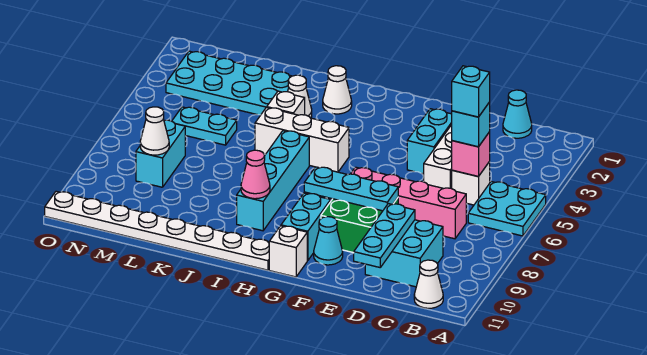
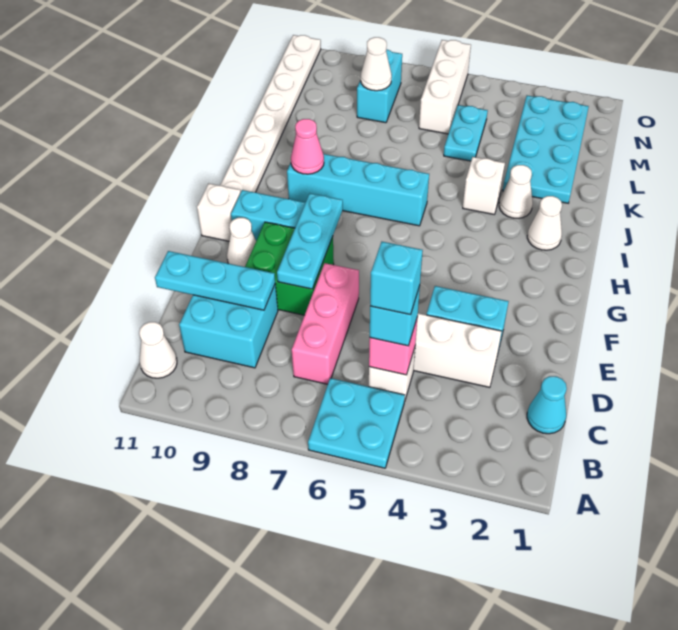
pink brick C7:F7 level 1 -> pink brick C7:E7 level 1
cyan cone F10 level 1 -> white cone F10 level 1
white brick H5:J5 level 1 -> white brick M6:O6 level 1
cyan brick M7:M8 level 1 -> cyan brick M8:N8 level 1

